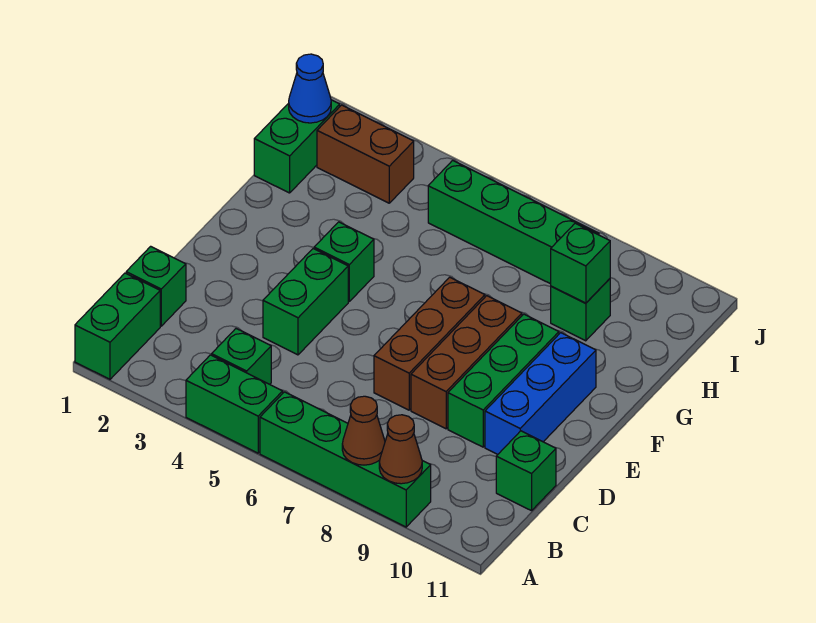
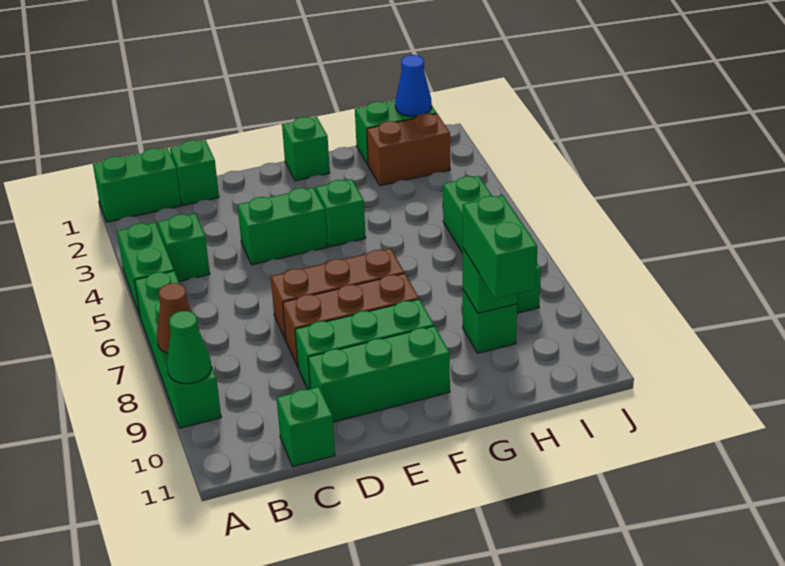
brown cone A9 level 2 -> green cone A9 level 2
blue brick D10:F10 level 1 -> green brick D10:F10 level 1
none -> green brick F1 level 1
none -> green brick H9:H10 level 3
brown brick I2:I3 level 1 -> brown brick H2:I2 level 1

